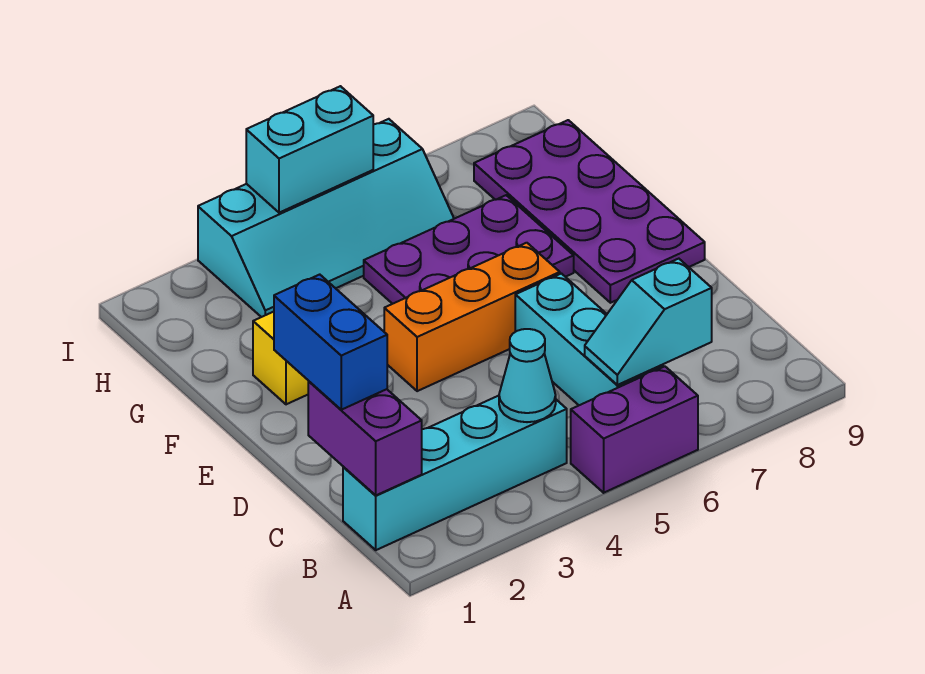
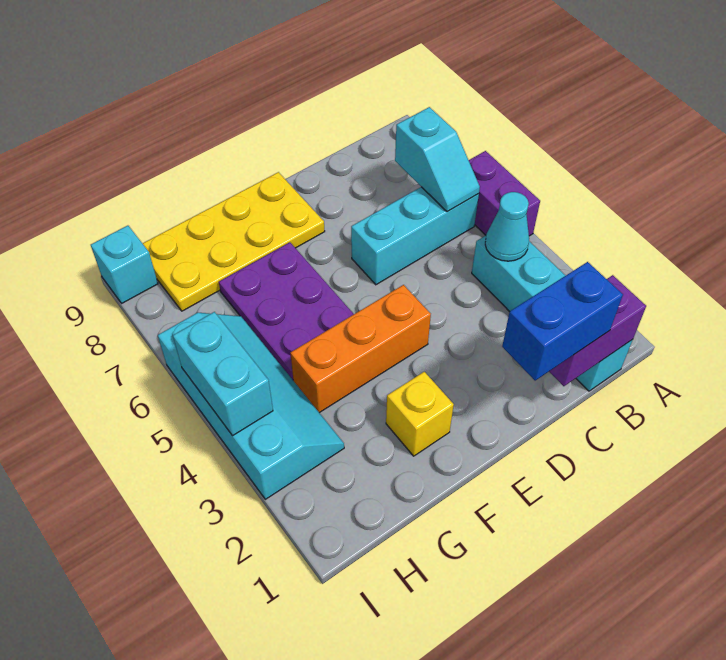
orange brick E4:E6 level 1 -> orange brick E4:G4 level 1
purple plate E8:H9 level 1 -> yellow plate E8:H9 level 1
none -> cyan brick I9 level 1

